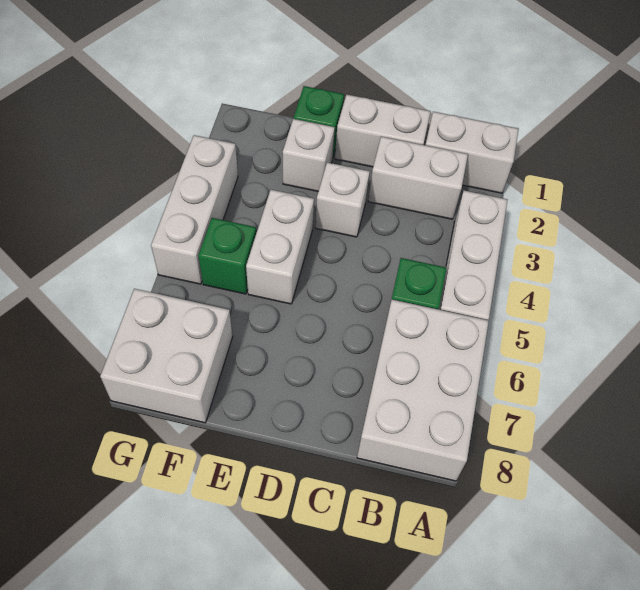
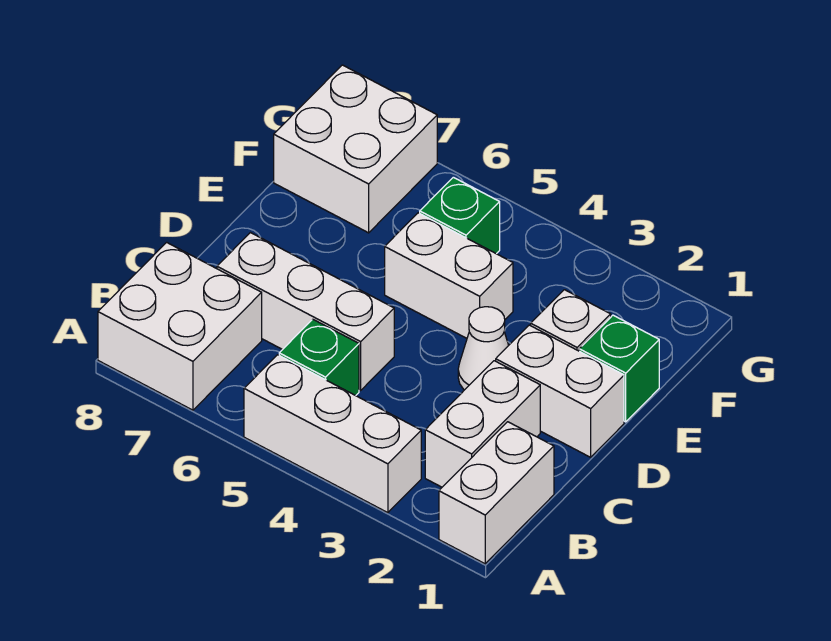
white brick A6:B8 level 1 -> white brick A7:B8 level 1
white brick C1:D1 level 1 -> white brick D1:D2 level 1
white brick D3 level 1 -> white cone D3 level 1
white brick G3:G5 level 1 -> white brick C5:C7 level 1

